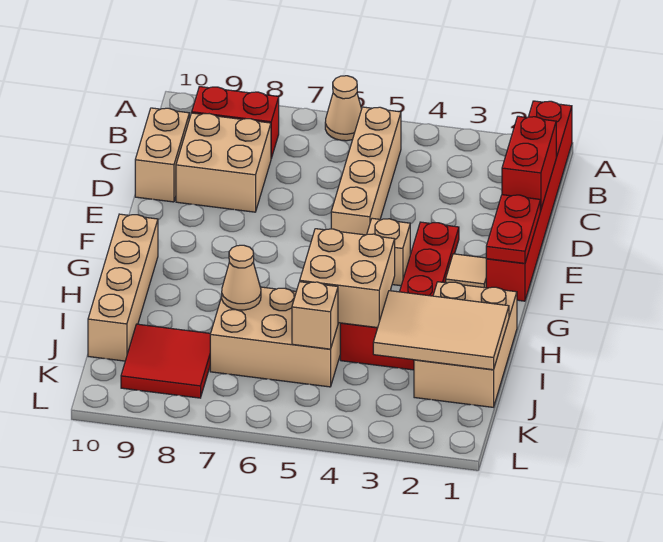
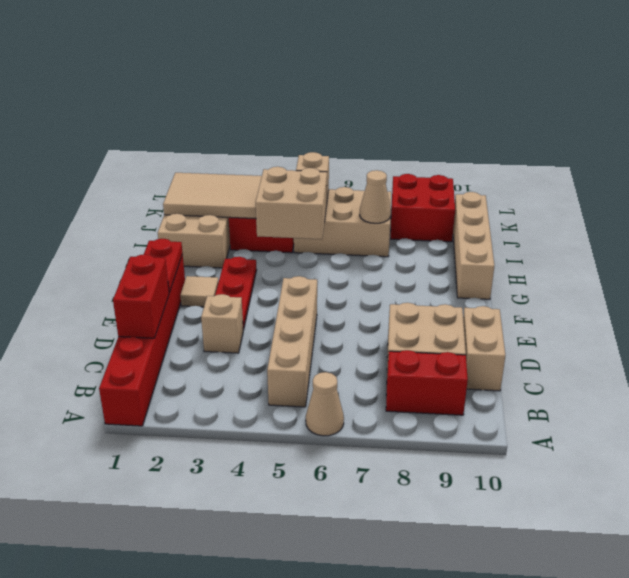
tan brick F4 level 1 -> tan brick D3 level 1
red tile J8:K9 level 1 -> red brick J8:K9 level 1

